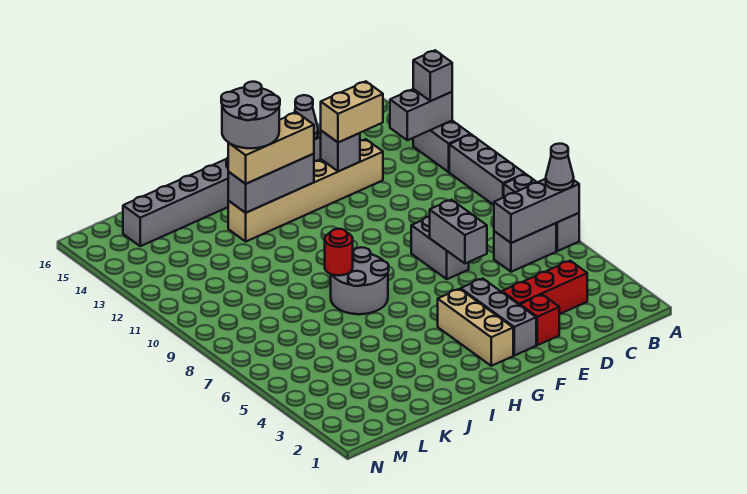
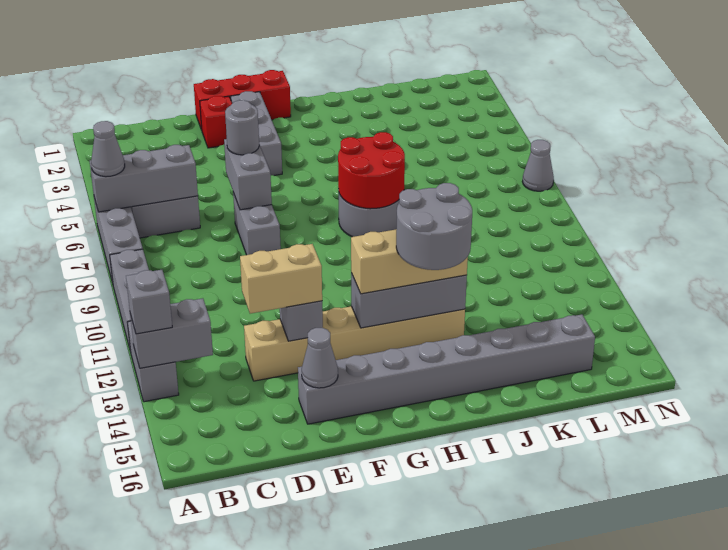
red brick C3:E3 level 1 -> red brick E1:G1 level 1
none -> grey round brick E6 level 3
tan brick G2:G4 level 1 -> none
red round brick I8 level 2 -> red round brick H7:I8 level 2
none -> grey cone N7 level 1

